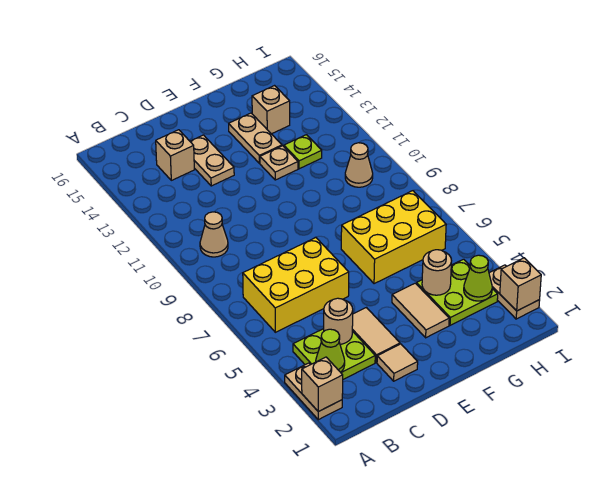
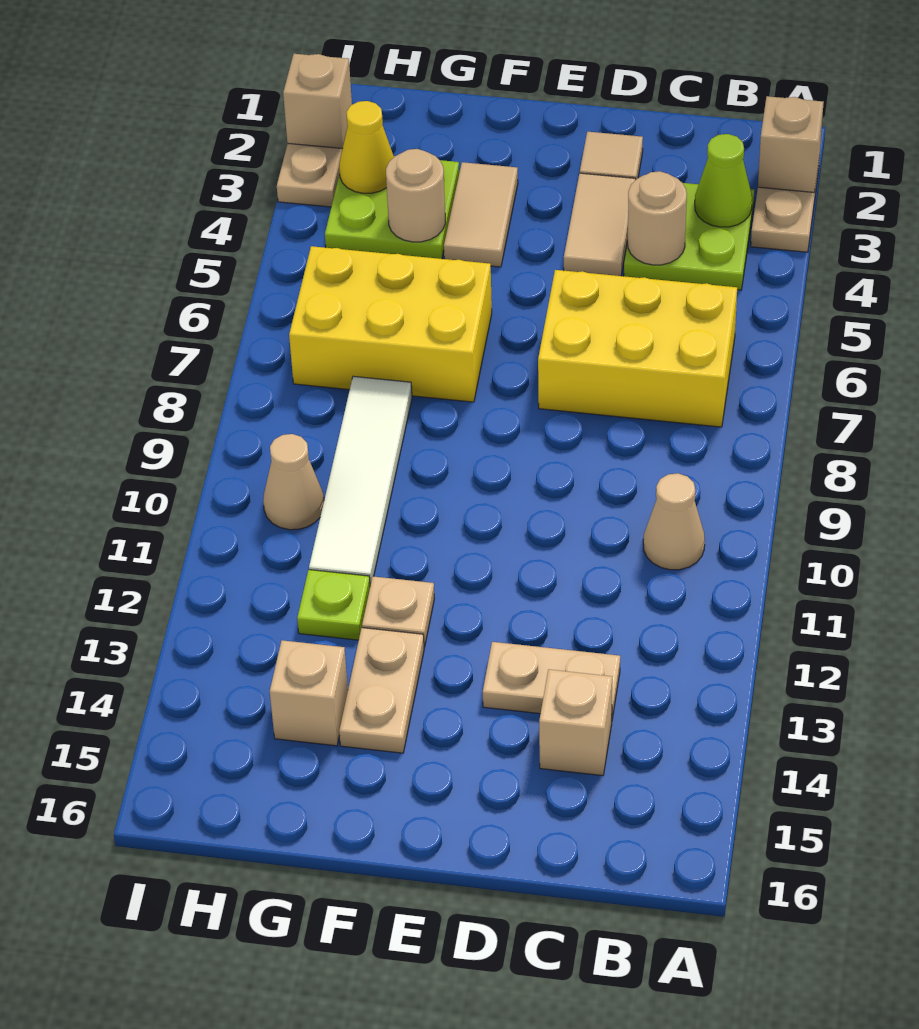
tan plate D13:D14 level 1 -> tan plate C13:D13 level 1
none -> white tile G8:G11 level 1
lime cone H3 level 2 -> yellow cone H3 level 2

